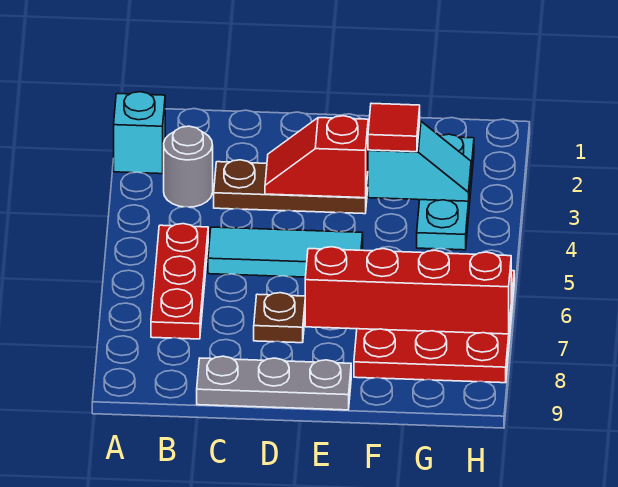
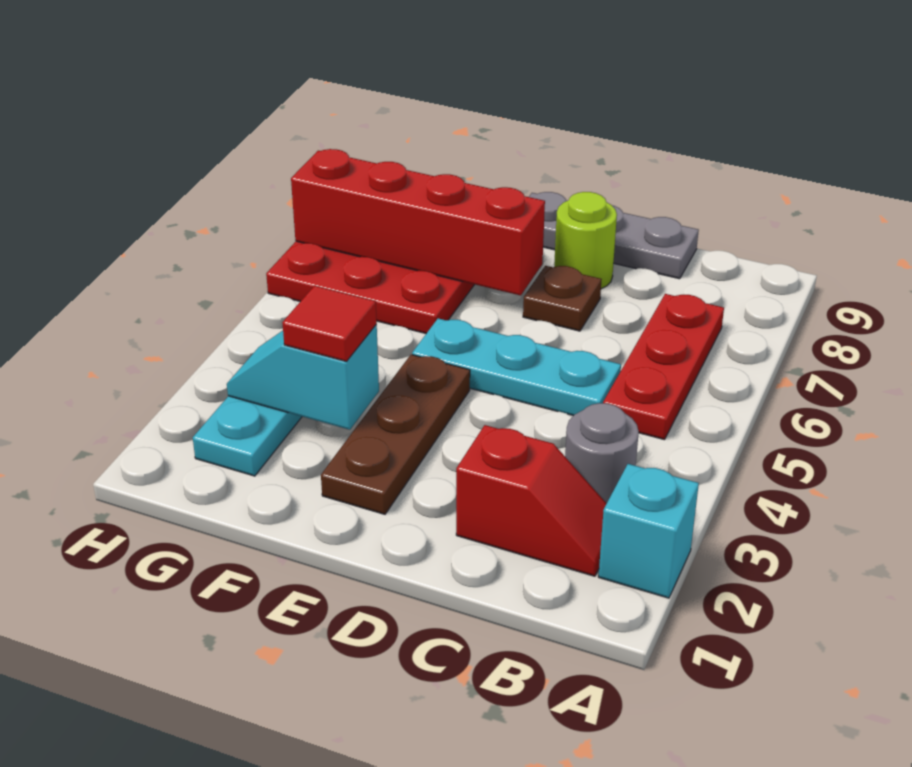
brown plate C3:E3 level 1 -> brown plate E2:E4 level 1
cyan tile C5:E5 level 1 -> cyan plate C5:E5 level 1
red slope D3:E3 level 2 top E -> red slope B2:C2 level 1 top C
none -> lime round brick D8 level 1

